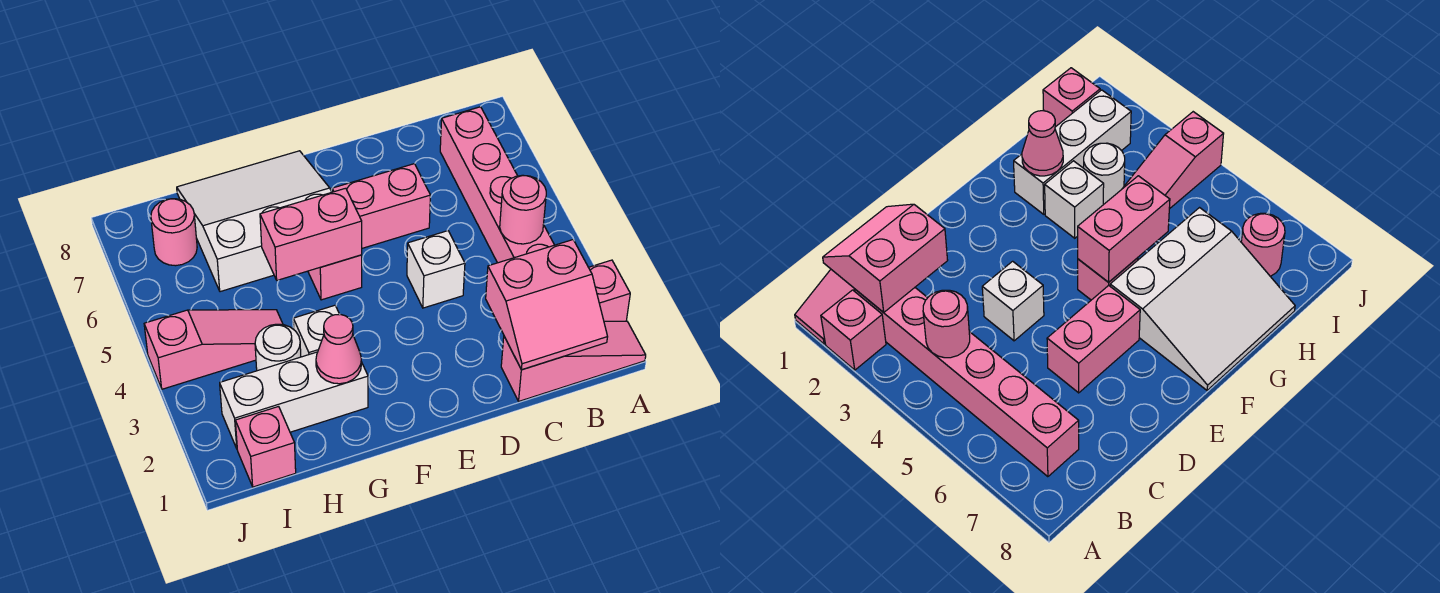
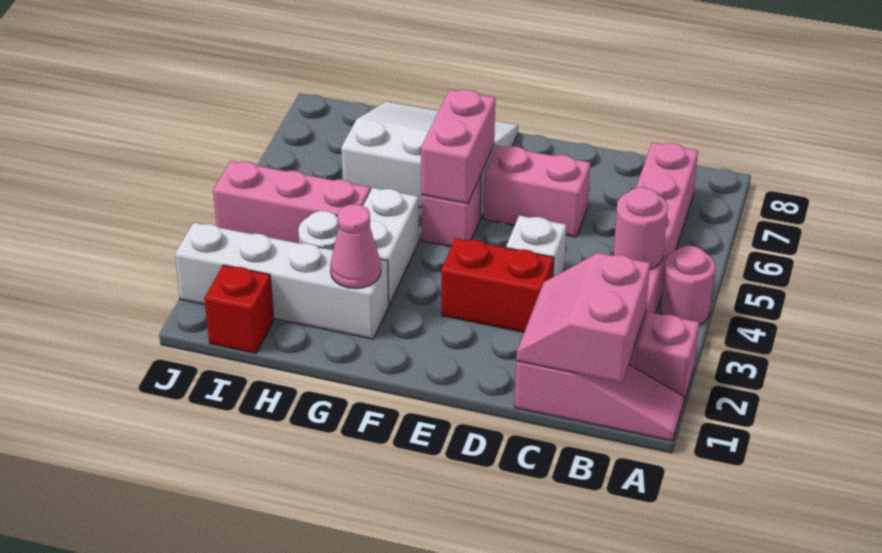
pink slope B1:C2 level 2 top 2 -> pink slope B1:C2 level 2 top B
none -> red brick D3:E3 level 1
pink brick F5:G5 level 2 -> pink brick F5:F6 level 2
white brick G2:I2 level 1 -> white brick G2:J2 level 1
white brick G3 level 1 -> white brick G3:G4 level 1
pink slope H4:J4 level 1 top J -> pink brick H4:J4 level 1
pink brick I1 level 1 -> red brick I1 level 1
pink round brick I7 level 1 -> pink round brick A4 level 1

